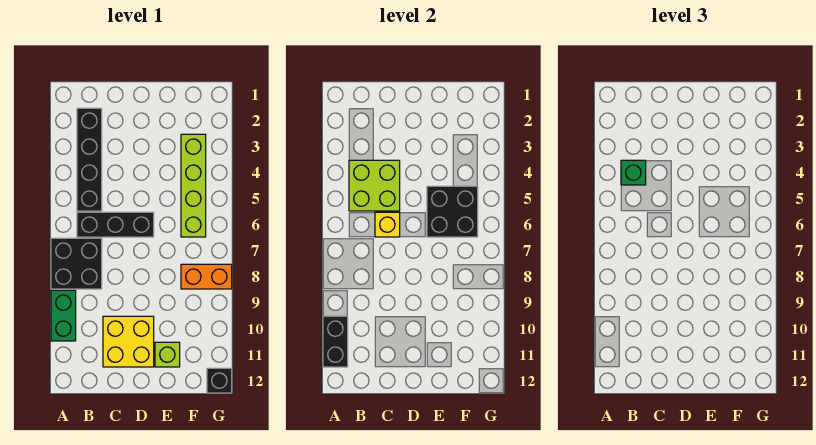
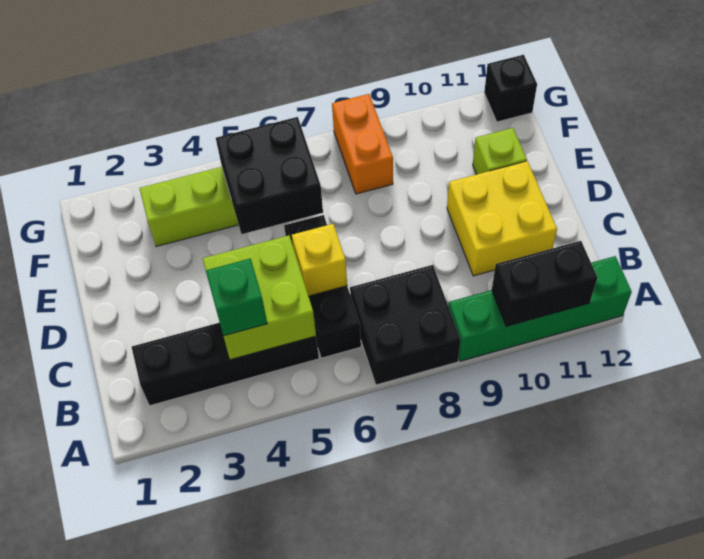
green brick A9:A10 level 1 -> green brick A9:A12 level 1

